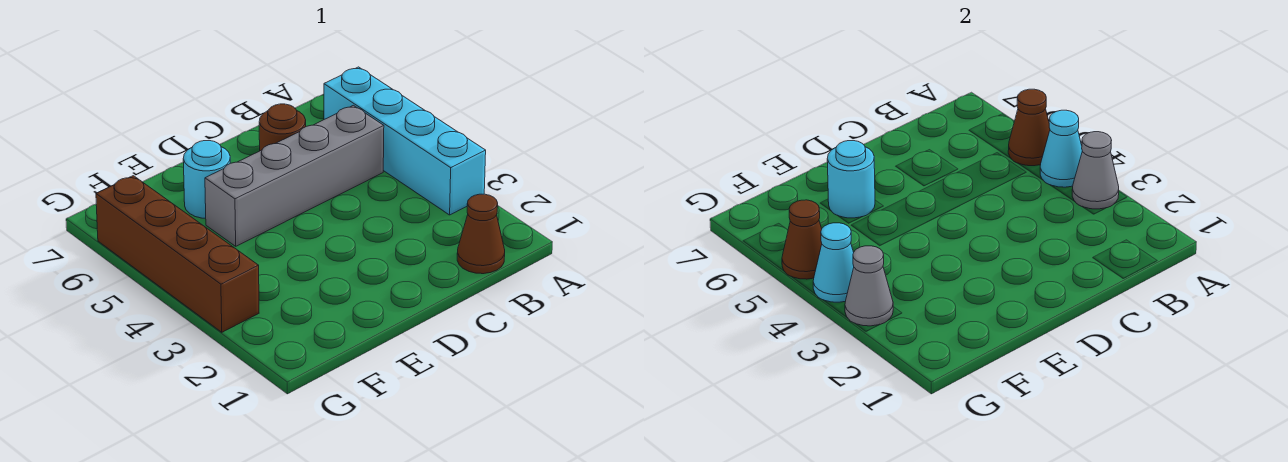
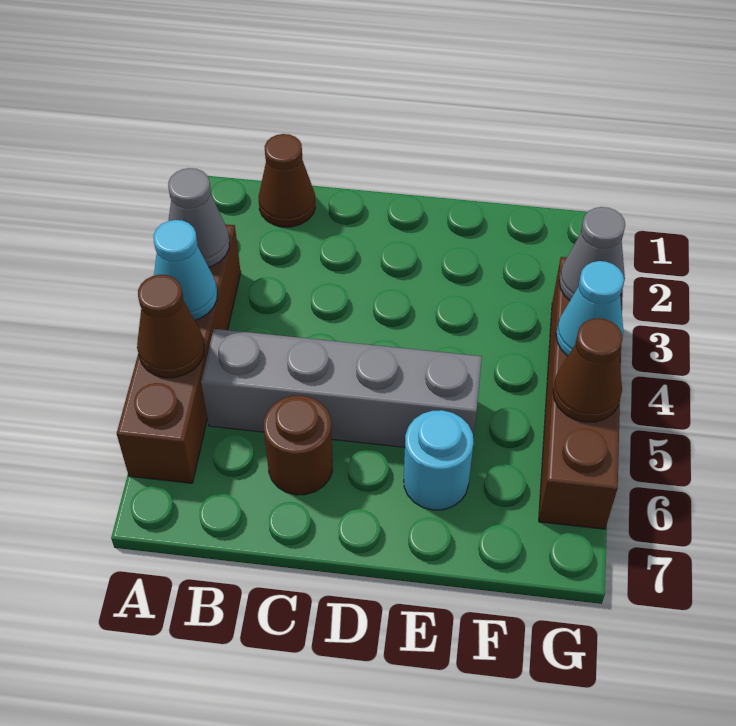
cyan brick A3:A6 level 1 -> brown brick A3:A6 level 1
cyan round brick E6 level 2 -> none

